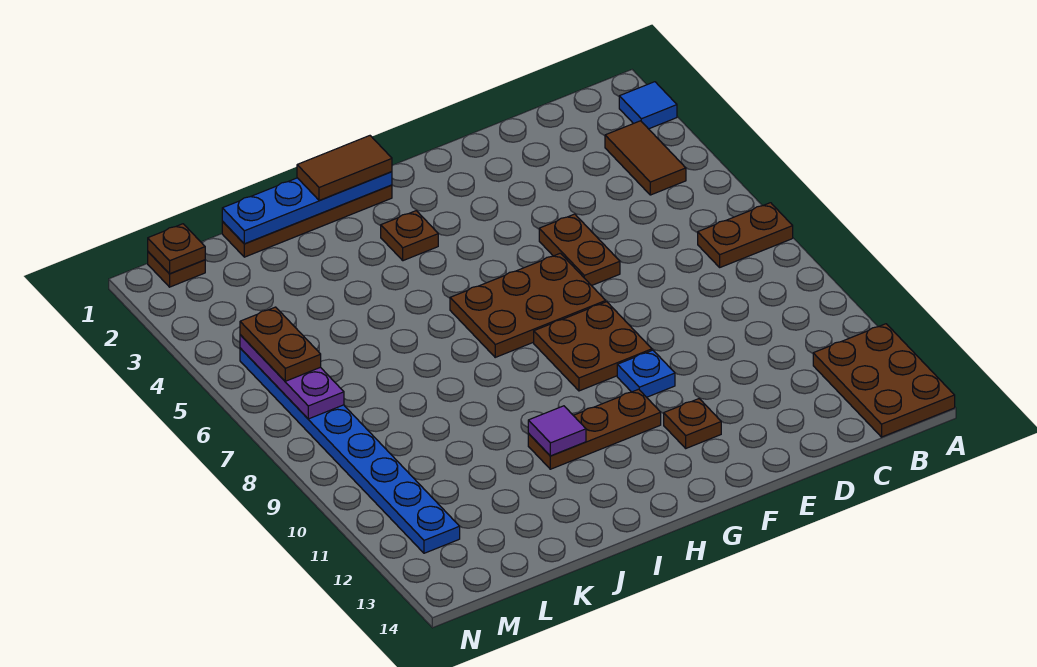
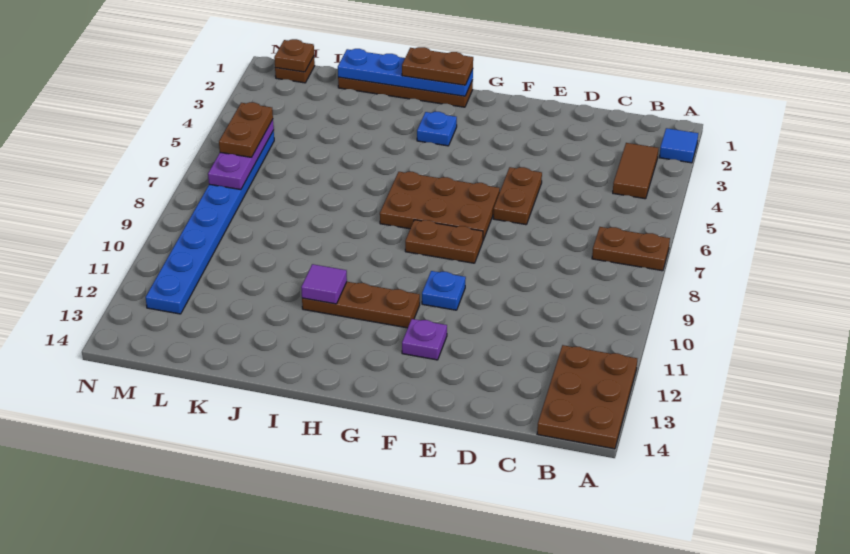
brown plate F8:G9 level 1 -> brown plate F8:G8 level 1
brown plate F12 level 1 -> purple plate F12 level 1
brown tile H1:I1 level 3 -> brown plate H1:I1 level 3
brown plate H3 level 1 -> blue plate H3 level 1

